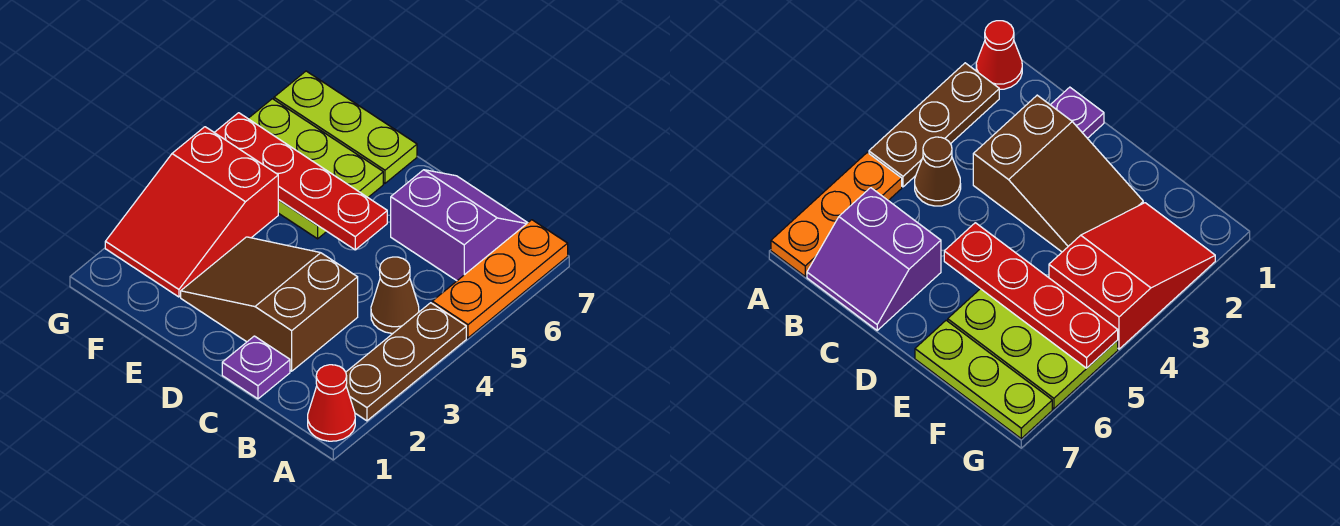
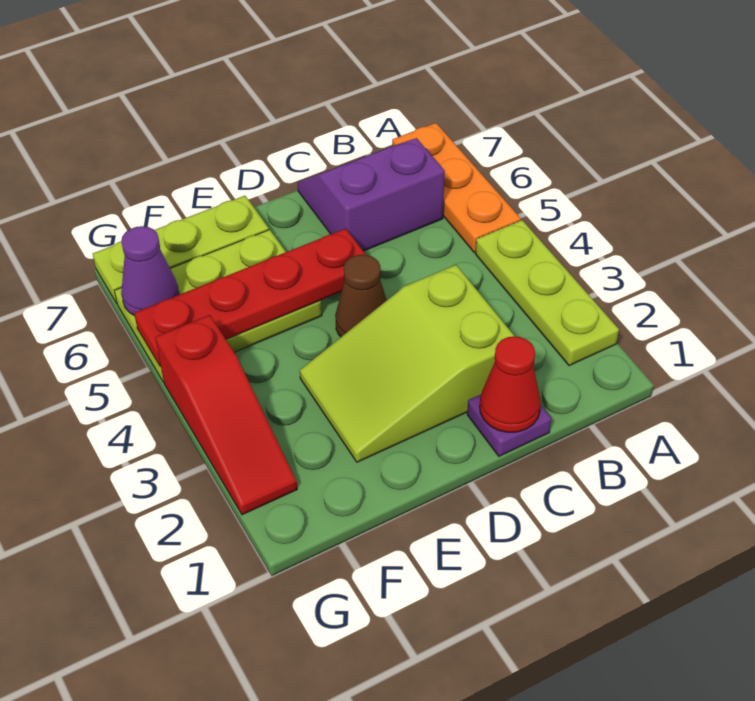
red cone A1 level 1 -> red cone C1 level 2
brown plate A2:A4 level 1 -> lime plate A2:A4 level 1
brown cone B4 level 1 -> brown cone D4 level 1
brown slope C2:E3 level 1 top C -> lime slope C2:E3 level 1 top C
red slope F2:G4 level 1 top 4 -> red slope G2:G4 level 1 top 4
none -> purple cone G6 level 2

